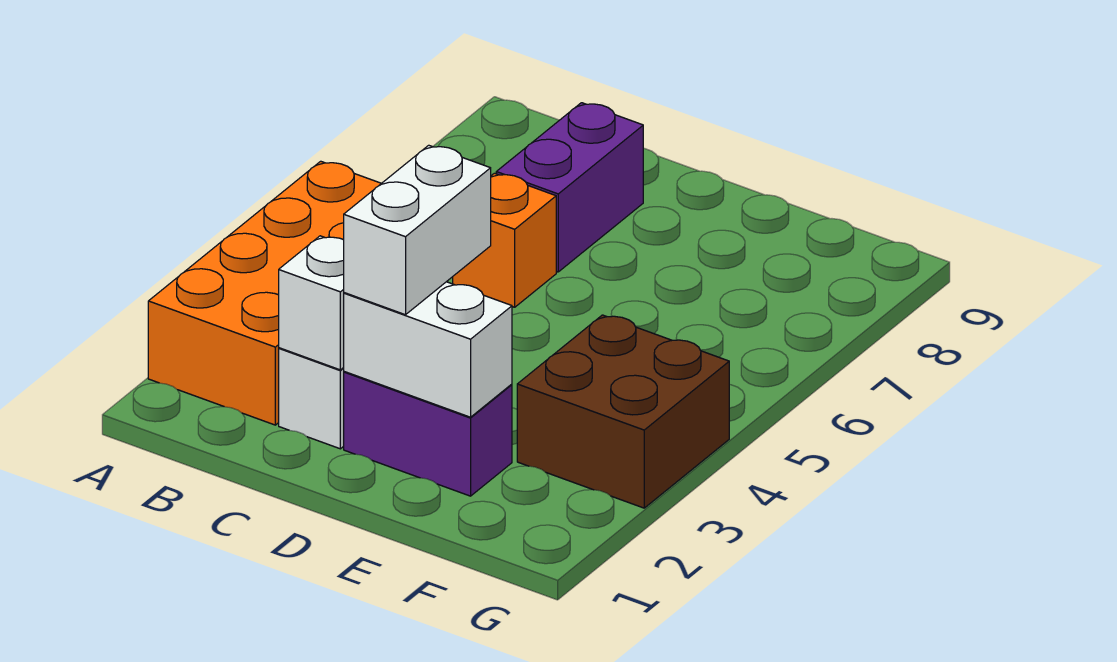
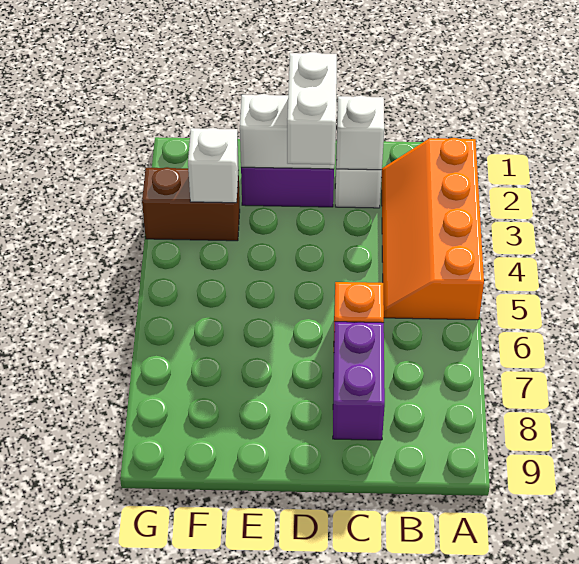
orange brick A2:B5 level 1 -> orange slope A2:B5 level 1 top A
brown brick F3:G4 level 1 -> brown brick F3:G3 level 1
none -> white brick F3 level 2

